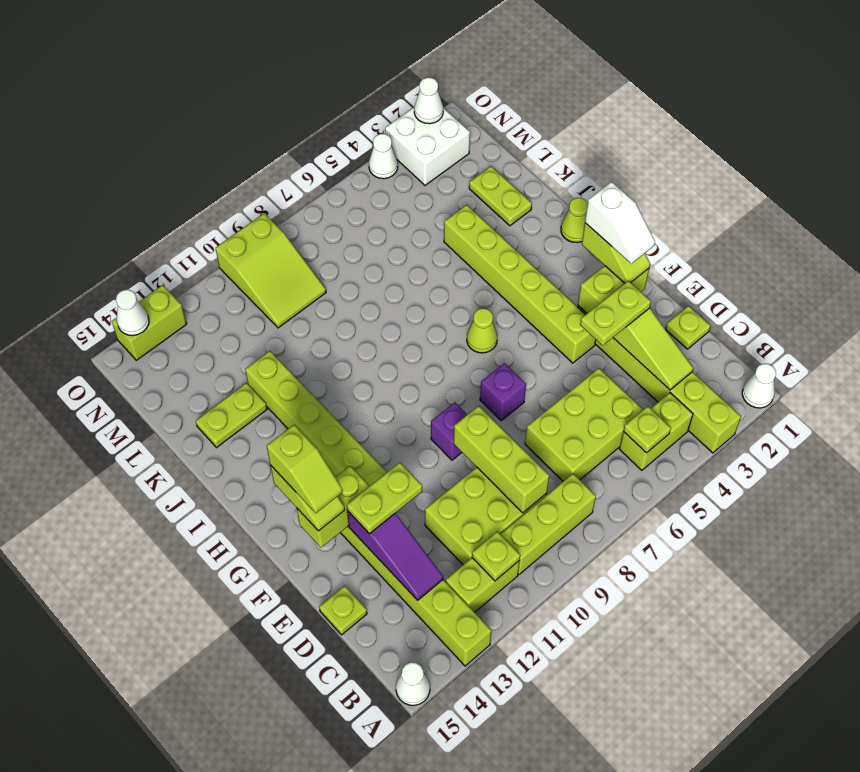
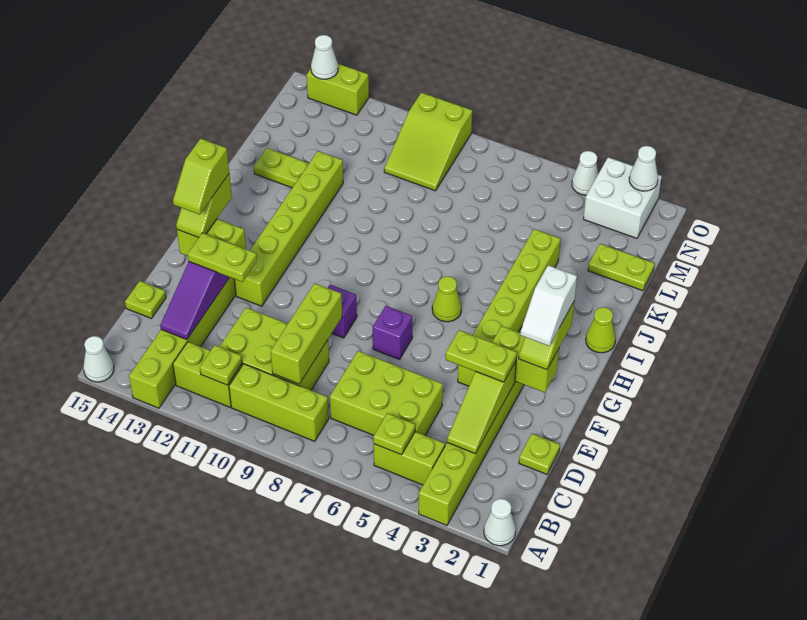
lime plate K2:L2 level 1 -> lime plate L1:L2 level 1

